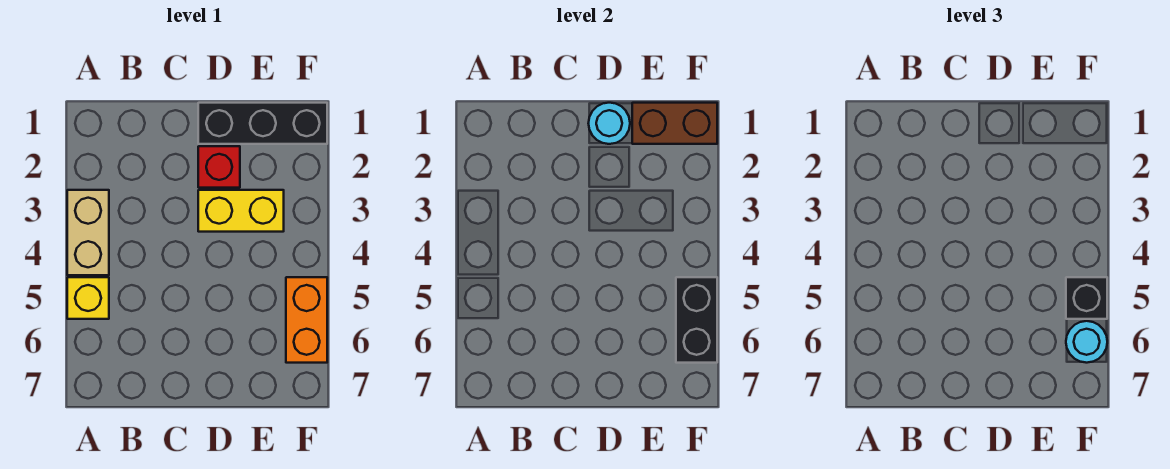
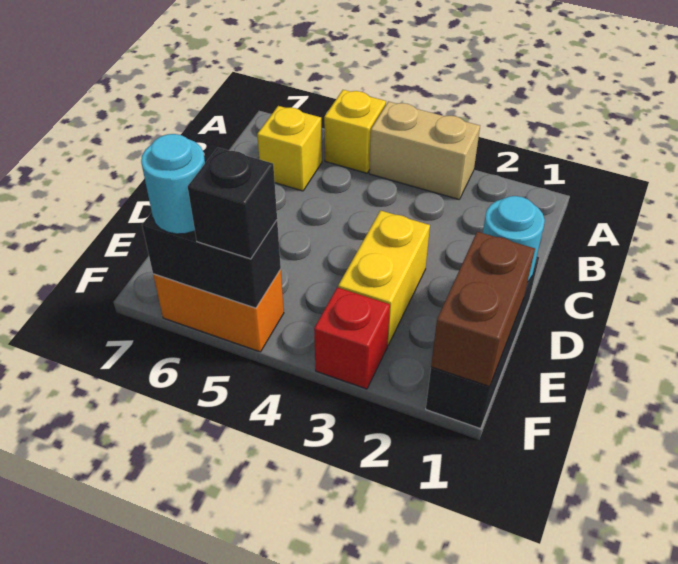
none -> yellow brick B6 level 1
red brick D2 level 1 -> red brick F3 level 1

